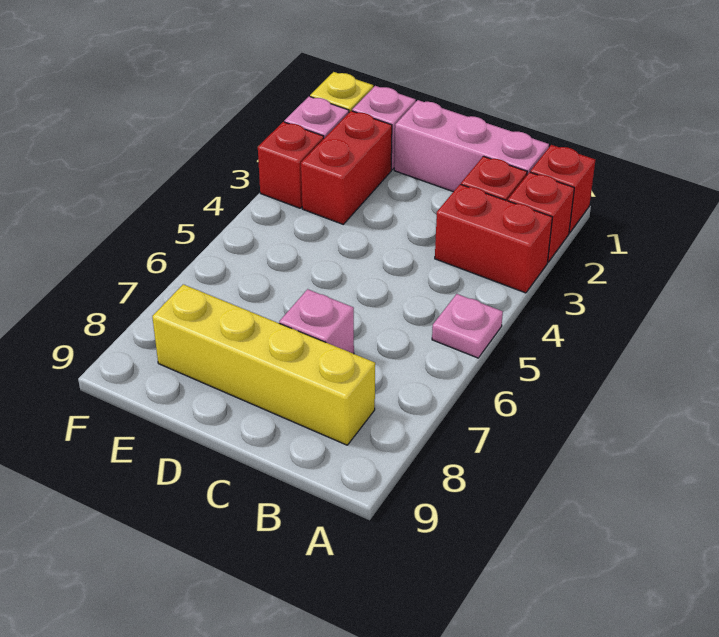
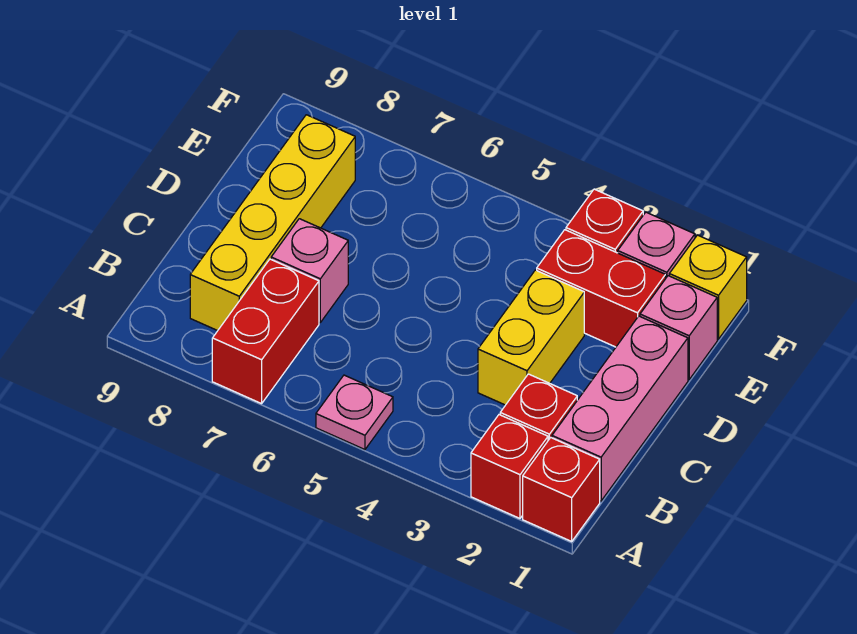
red brick A3:B3 level 1 -> red brick A7:B7 level 1
none -> yellow brick C3:D3 level 1

